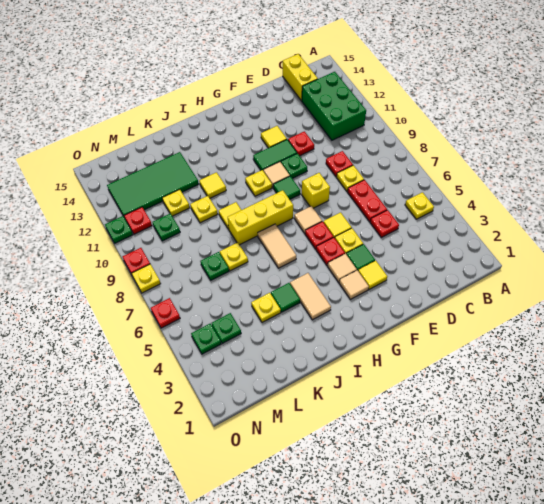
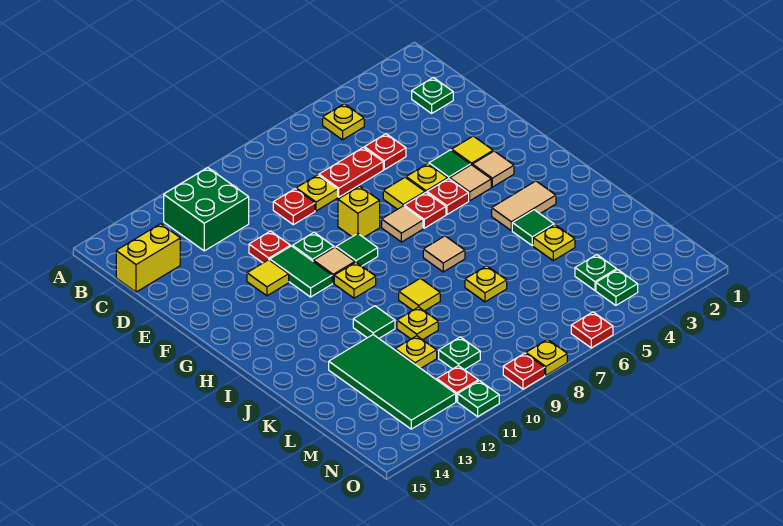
green brick B11:C13 level 1 -> green brick B11:C12 level 1
yellow brick H8:J8 level 1 -> none
tan tile I6:I7 level 1 -> tan tile I7 level 1
yellow tile J11 level 1 -> green tile J11 level 1
green plate L7 level 1 -> green plate C2 level 1

